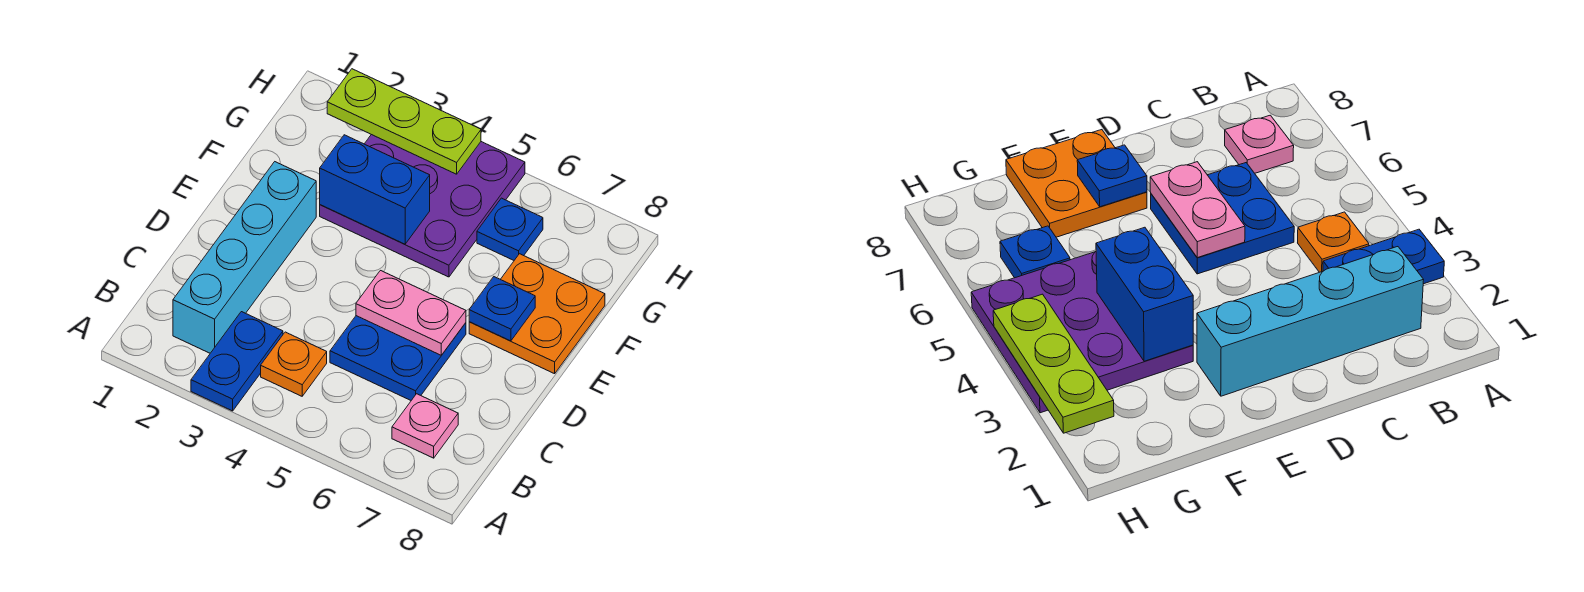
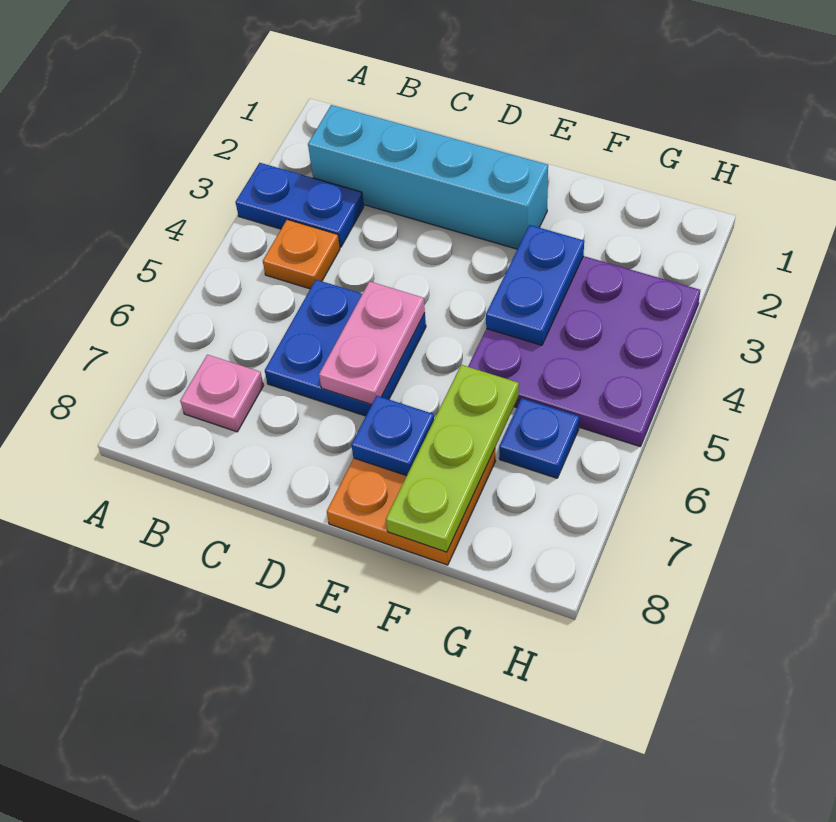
blue brick F3:F4 level 2 -> blue plate F3:F4 level 2
lime plate H2:H4 level 2 -> lime plate F6:F8 level 2

